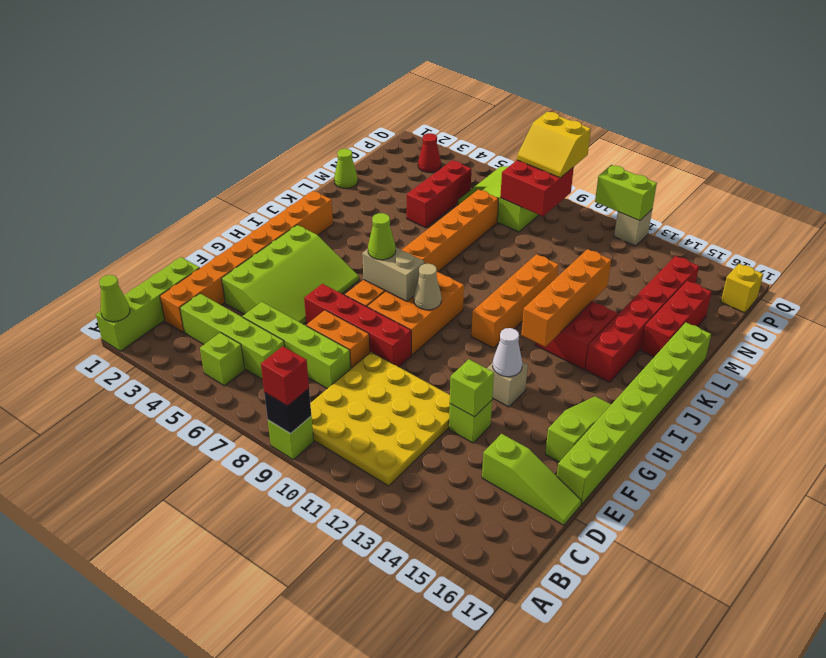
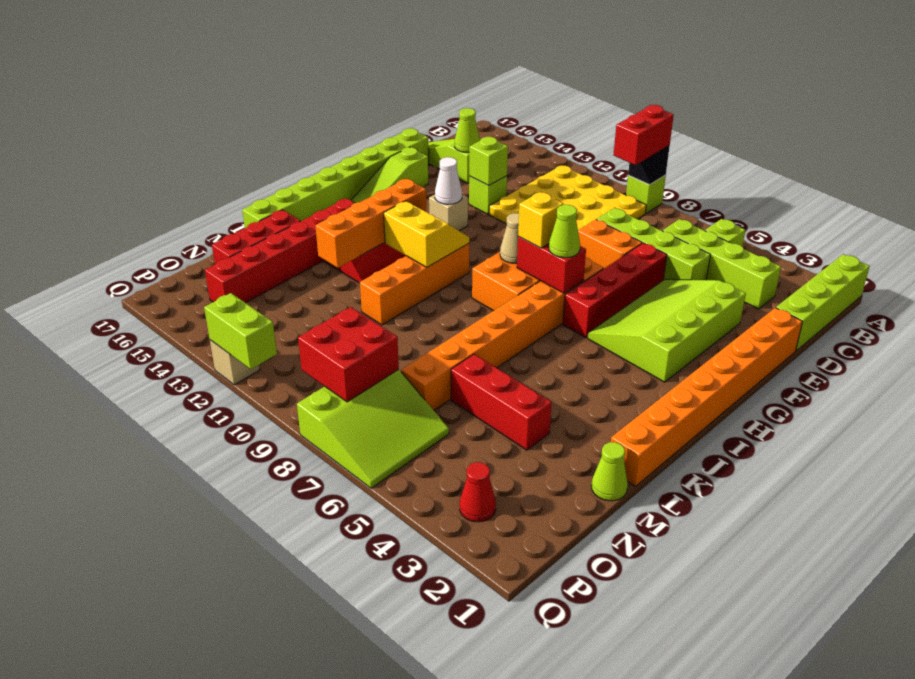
lime cone A1 level 2 -> lime cone D15 level 2
red brick A9 level 3 -> red brick A9:B9 level 3
orange brick C2:J2 level 1 -> orange brick E1:L1 level 1
red brick F6:F9 level 1 -> red brick E6:H6 level 1
tan brick H7:H8 level 2 -> red brick H7:H8 level 2
red brick M5:O5 level 1 -> red brick M4:M6 level 1
yellow slope P8:Q9 level 3 top Q -> yellow slope I11:J12 level 2 top J
yellow brick P17 level 1 -> yellow brick H8 level 3

